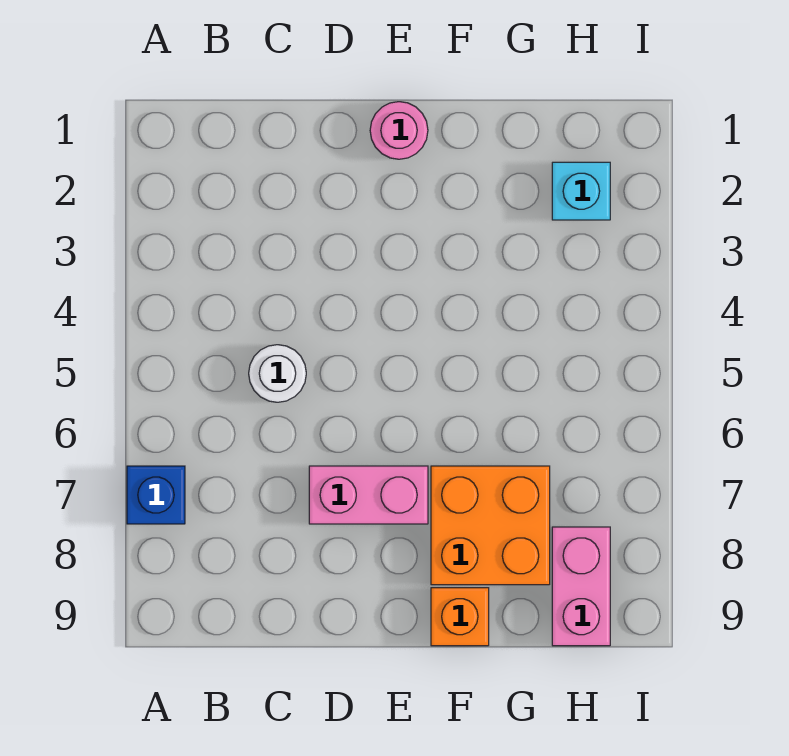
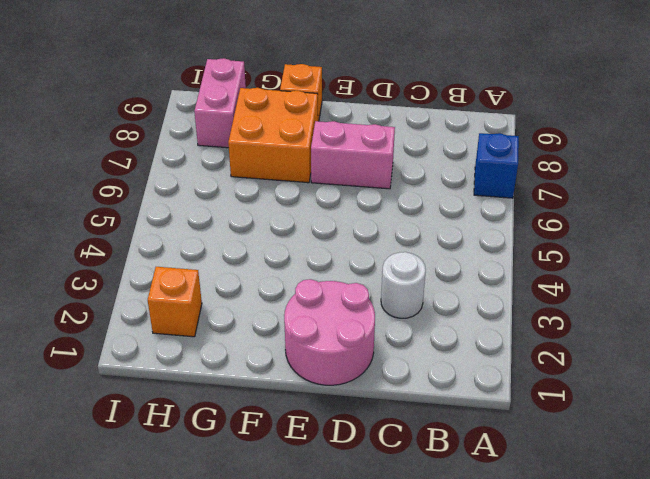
white round brick C5 level 1 -> white round brick C3 level 1
pink round brick E1 level 1 -> pink round brick D1:E2 level 1
cyan brick H2 level 1 -> orange brick H2 level 1

